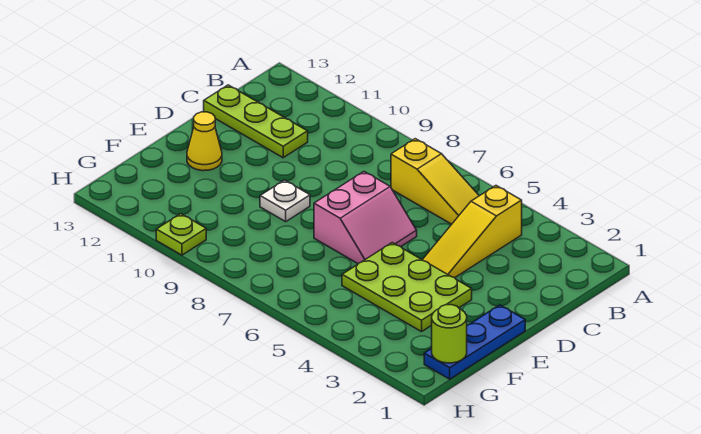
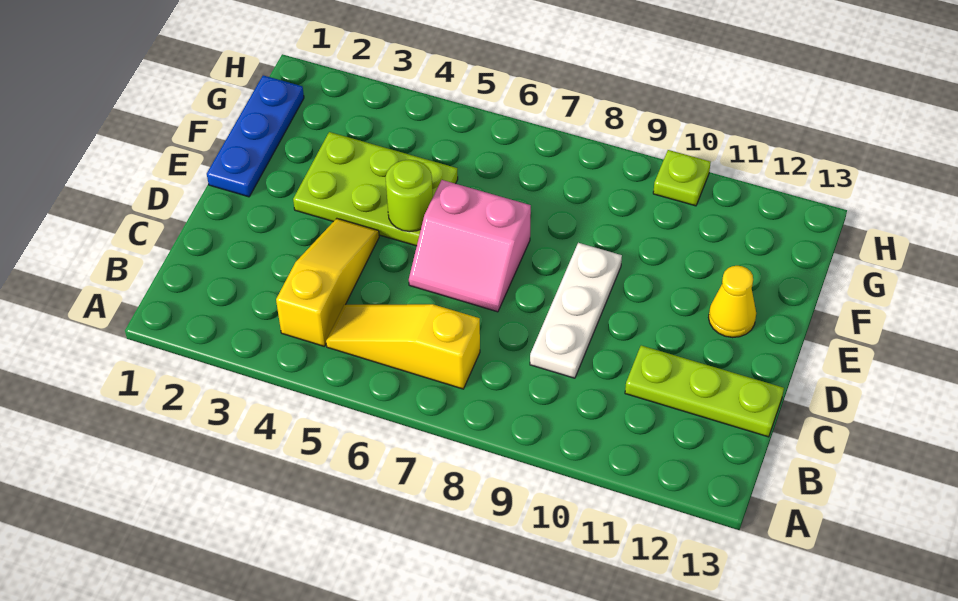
pink slope D6:E7 level 1 top 7 -> pink slope D6:E7 level 1 top E
white plate E9 level 1 -> white plate C9:E9 level 1
lime round brick G1 level 2 -> lime round brick E5 level 2

